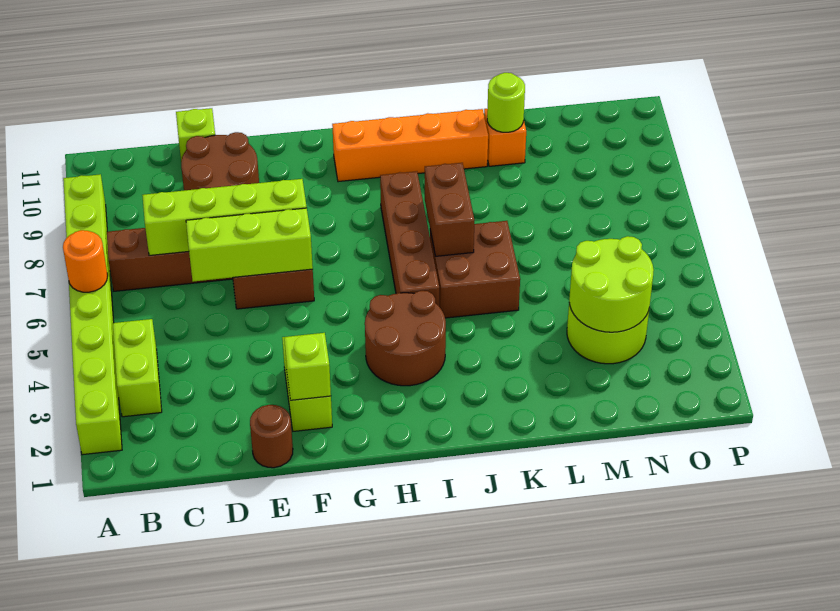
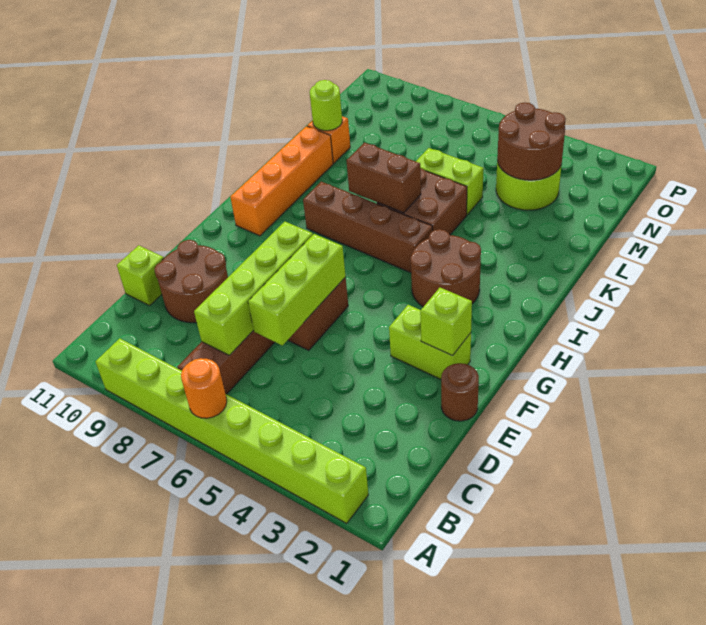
lime brick B3:B4 level 1 -> lime brick L5:L6 level 1
lime round brick M3:N4 level 2 -> brown round brick M3:N4 level 2

